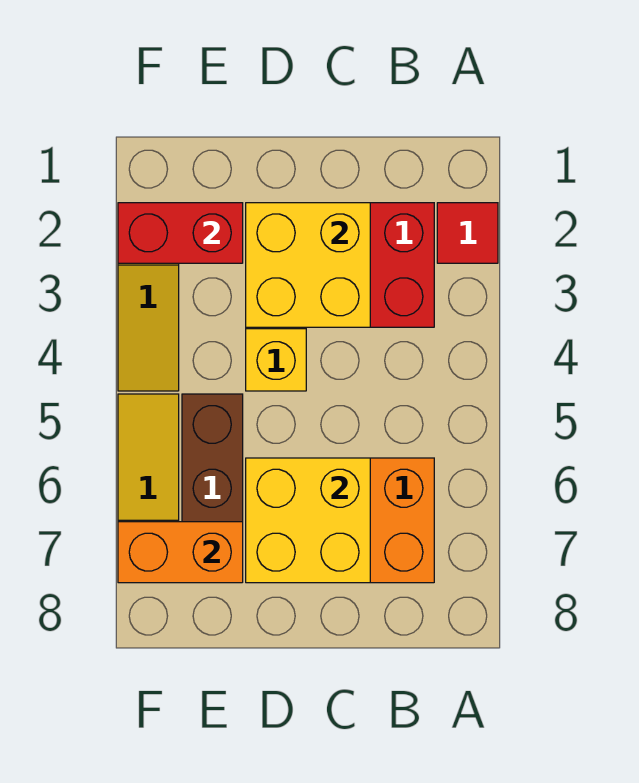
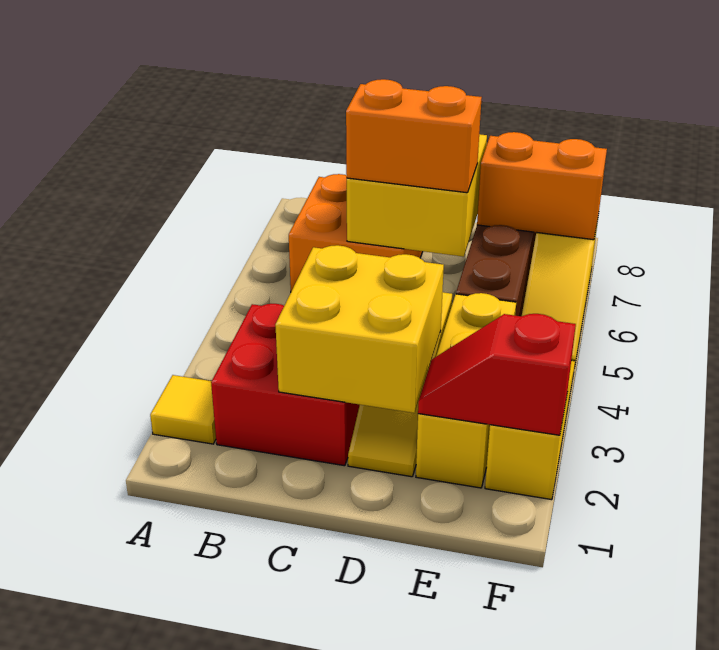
red tile A2 level 1 -> yellow tile A2 level 1
none -> orange brick C6:D6 level 3
none -> yellow brick E2:E4 level 1
red brick E2:F2 level 2 -> red slope E2:F2 level 2 top F

